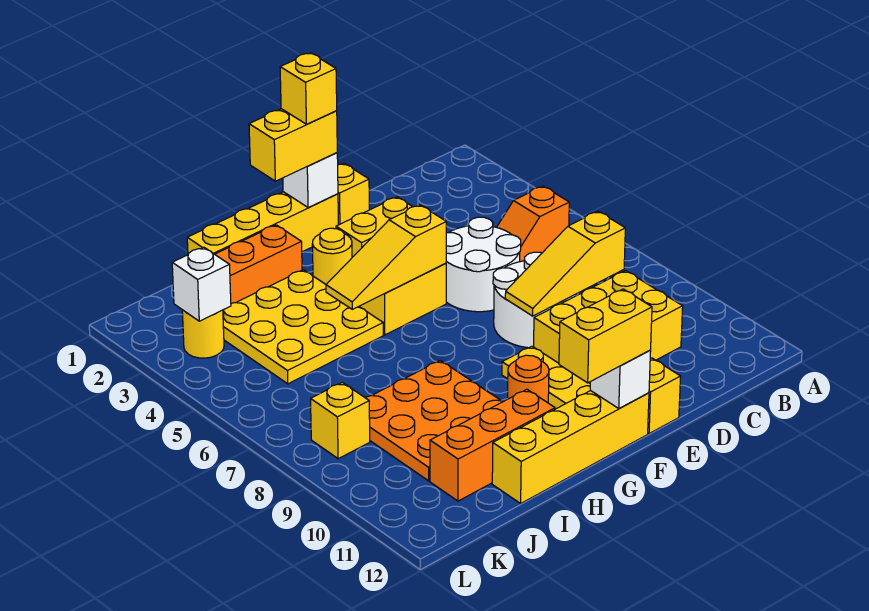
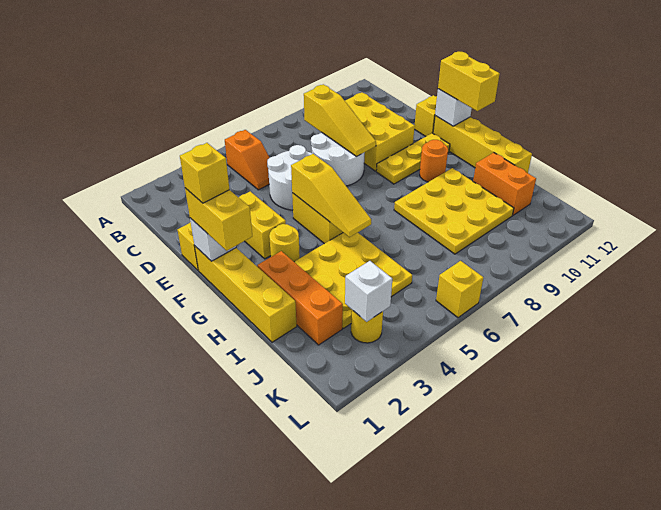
orange plate H8:J10 level 1 -> yellow plate H8:J10 level 1
orange brick H11:J11 level 1 -> orange brick I11:J11 level 1
yellow brick K8 level 1 -> yellow brick L6 level 1

